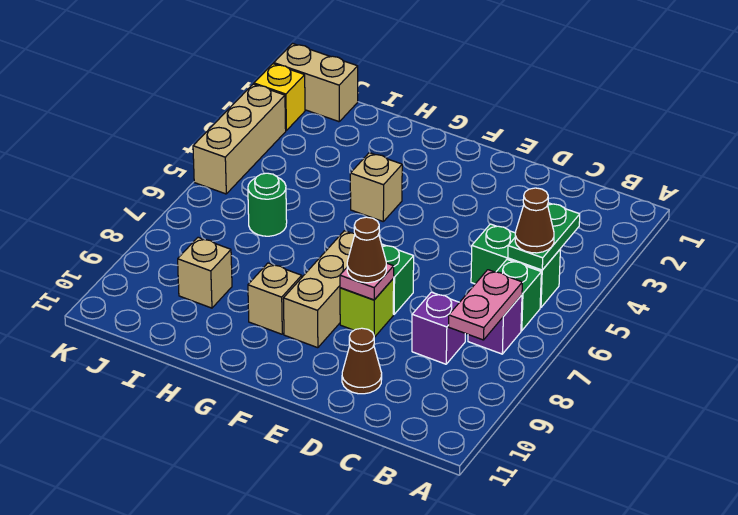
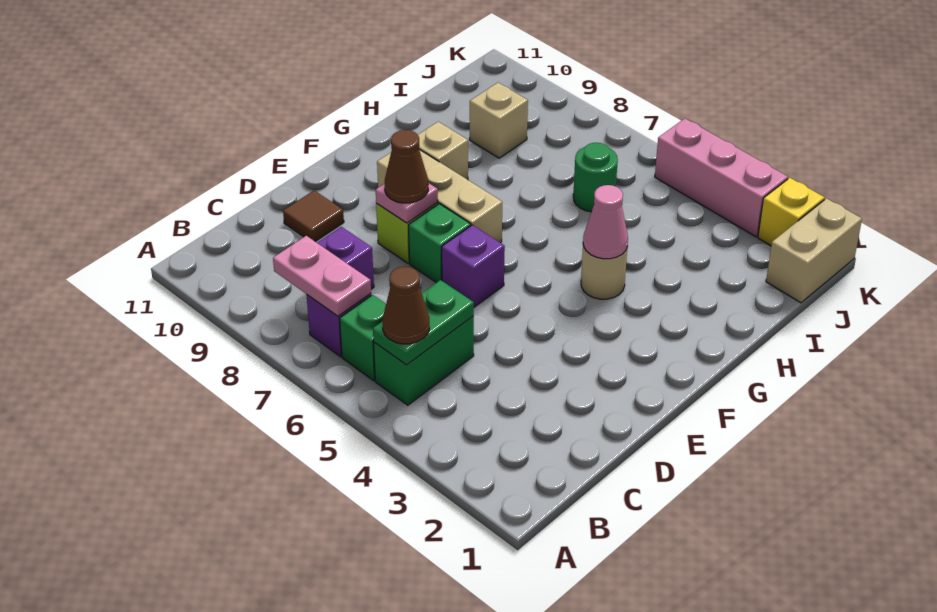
green plate B4:B5 level 2 -> green plate B5:C5 level 2
brown cone D10 level 1 -> brown tile D10 level 1
none -> purple brick E6 level 1
tan brick G4 level 1 -> tan round brick G4 level 1
none -> pink cone G4 level 2
tan brick K3:K5 level 1 -> pink brick K3:K5 level 1

